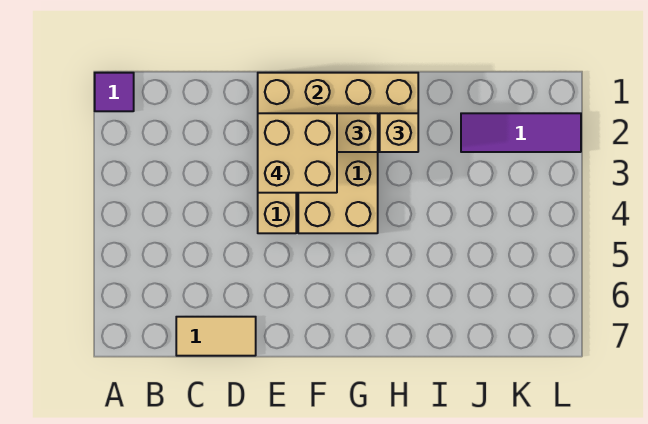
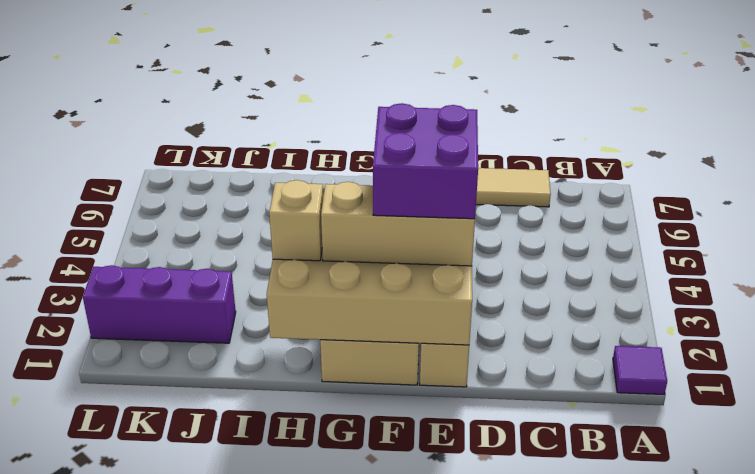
tan brick E2:F3 level 4 -> purple brick E2:F3 level 4
purple tile J2:L2 level 1 -> purple brick J2:L2 level 1

